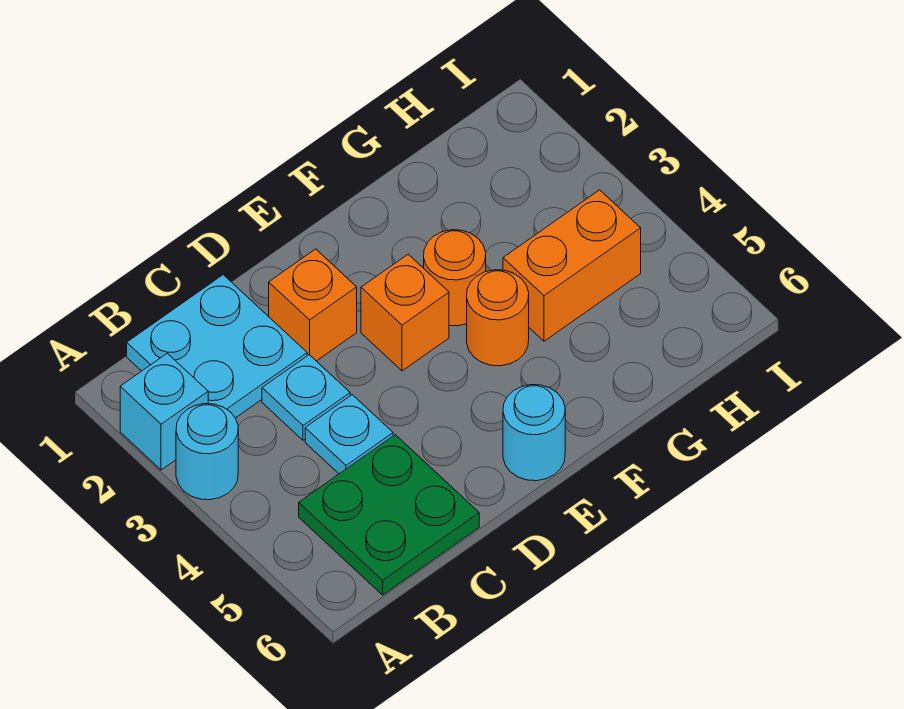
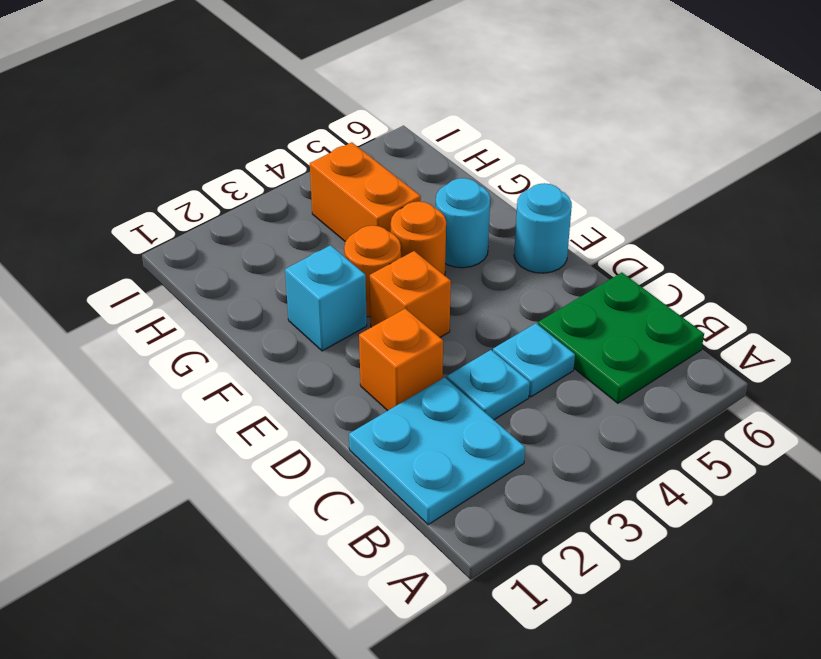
cyan brick A2 level 1 -> cyan brick F2 level 1
cyan round brick A3 level 1 -> cyan round brick F5 level 1

